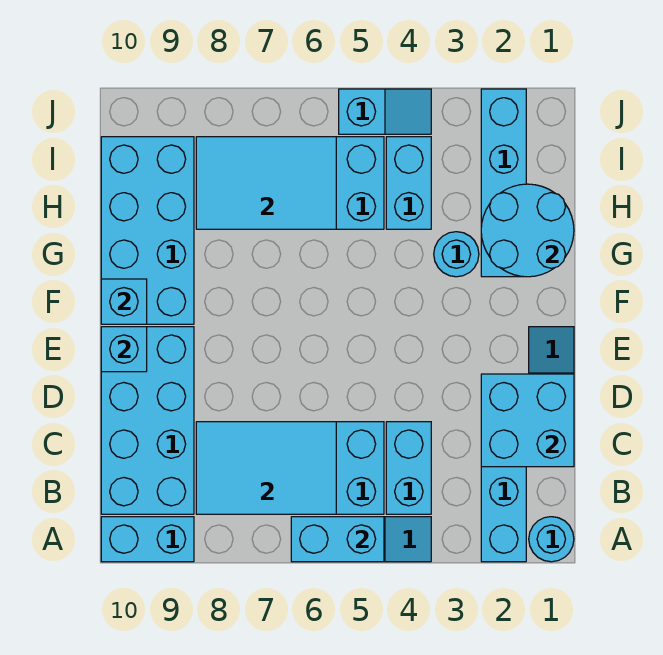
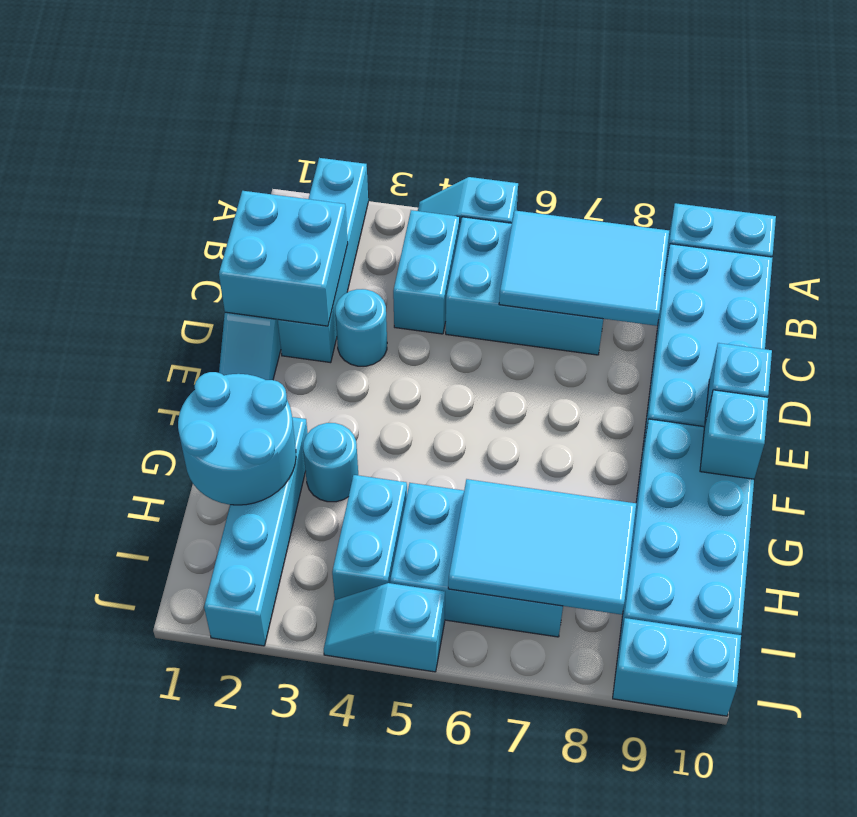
cyan round brick A1 level 1 -> cyan round brick D3 level 1
cyan brick A5:A6 level 2 -> cyan brick J9:J10 level 1

